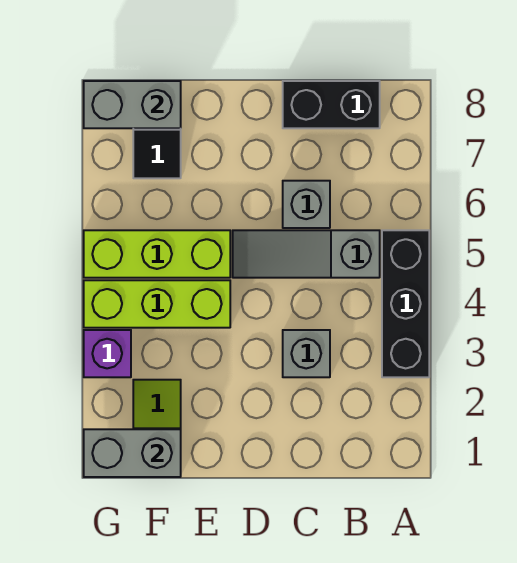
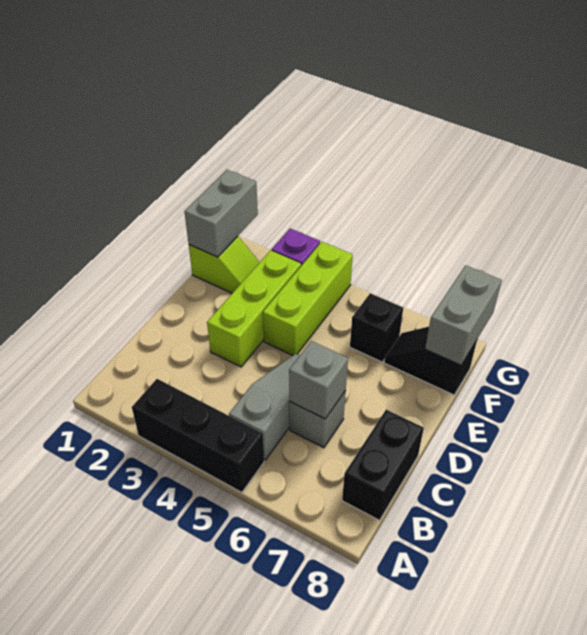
grey brick C3 level 1 -> grey brick C6 level 2
lime brick E5:G5 level 1 -> lime brick D3:F3 level 1
none -> black brick F6 level 1

